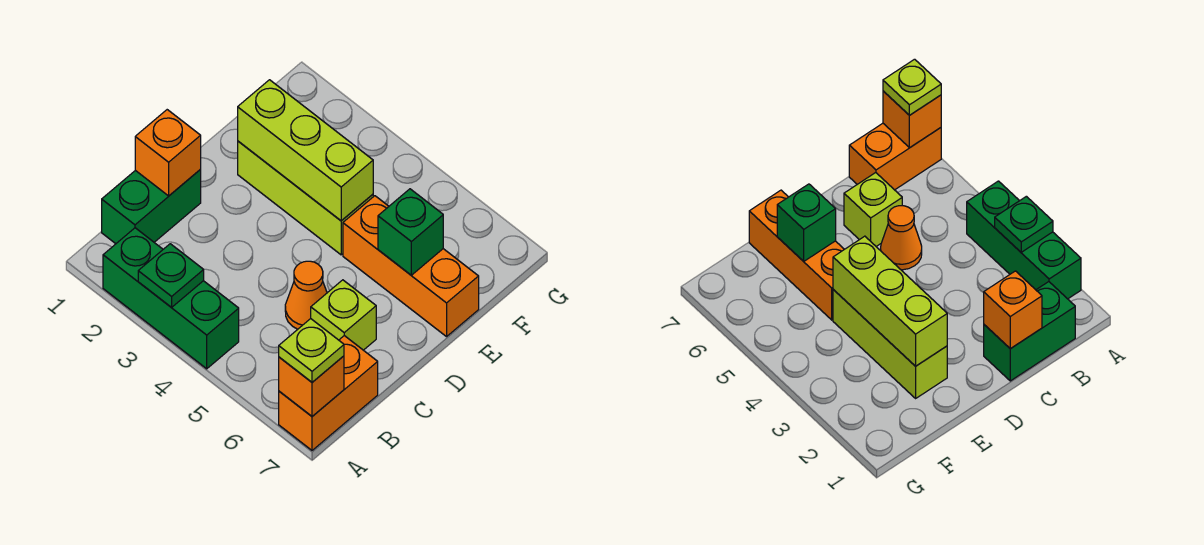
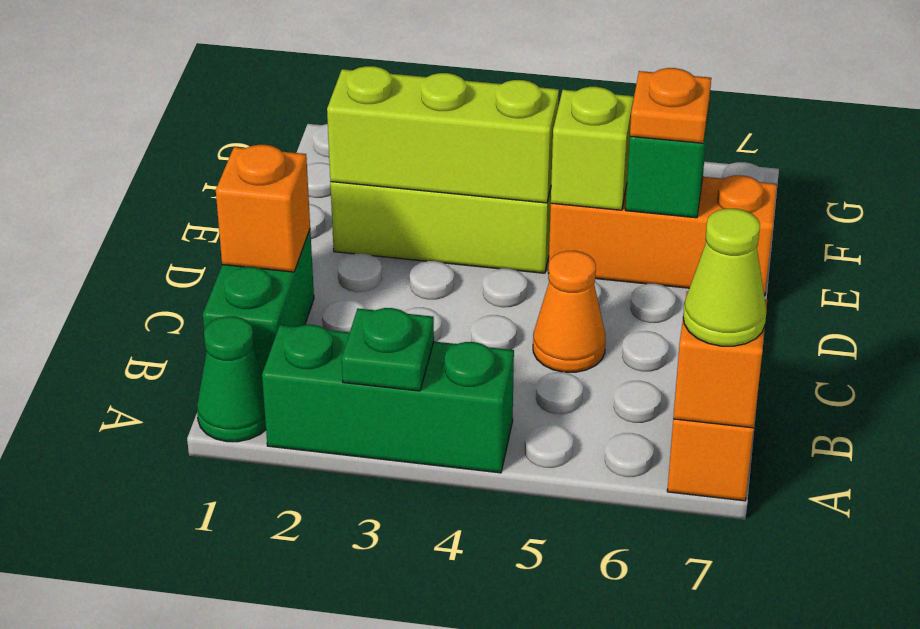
none -> green cone A1 level 1
lime plate A7 level 3 -> lime cone A7 level 3
lime brick C6 level 1 -> lime brick E5 level 2
none -> orange plate E6 level 3

